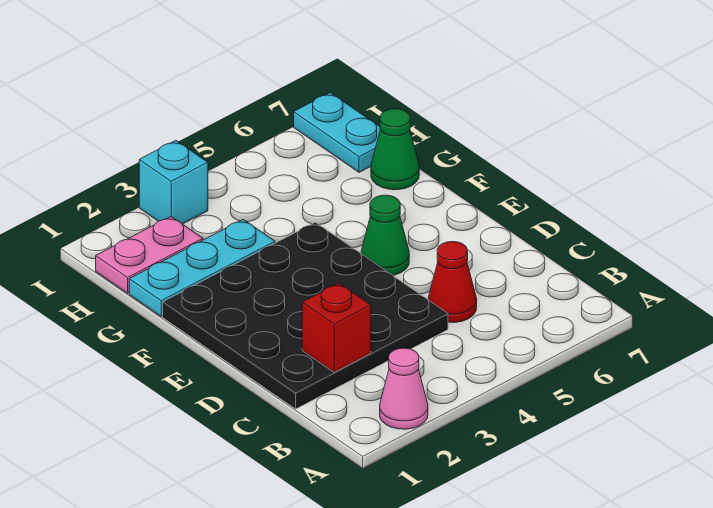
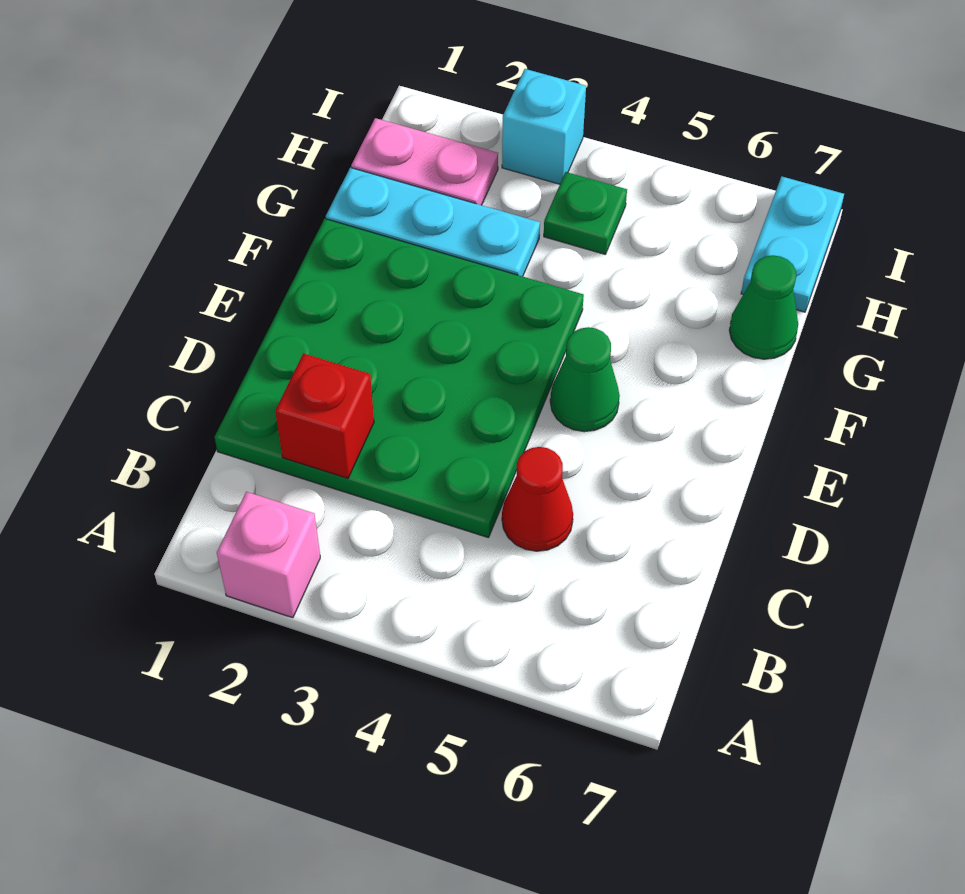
pink cone A2 level 1 -> pink brick A2 level 1
black plate C1:F4 level 1 -> green plate C1:F4 level 1
none -> green plate H4 level 1

